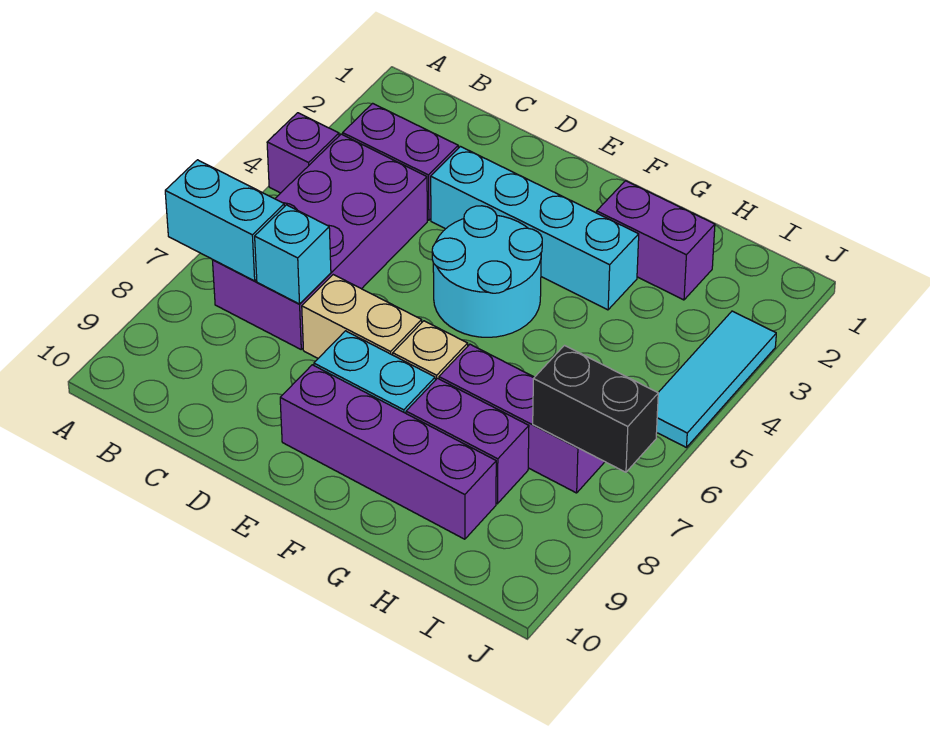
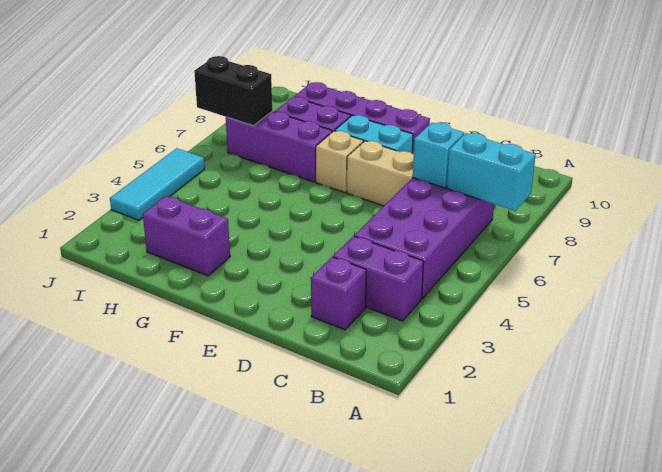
purple brick A4 level 1 -> purple brick C2 level 1
cyan brick D3:G3 level 1 -> none
cyan round brick E4:F5 level 1 -> none

